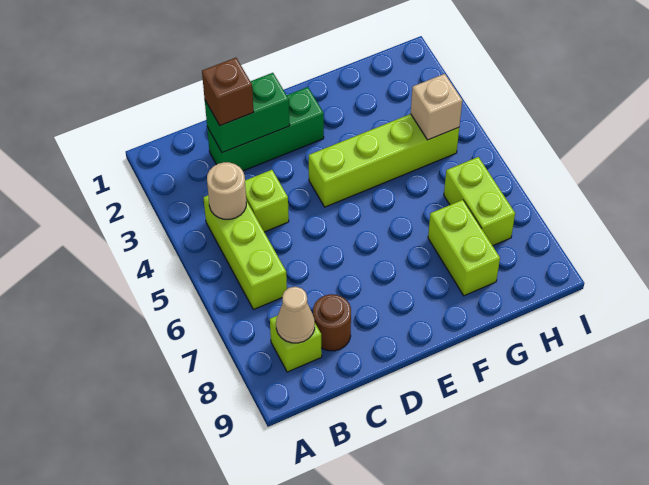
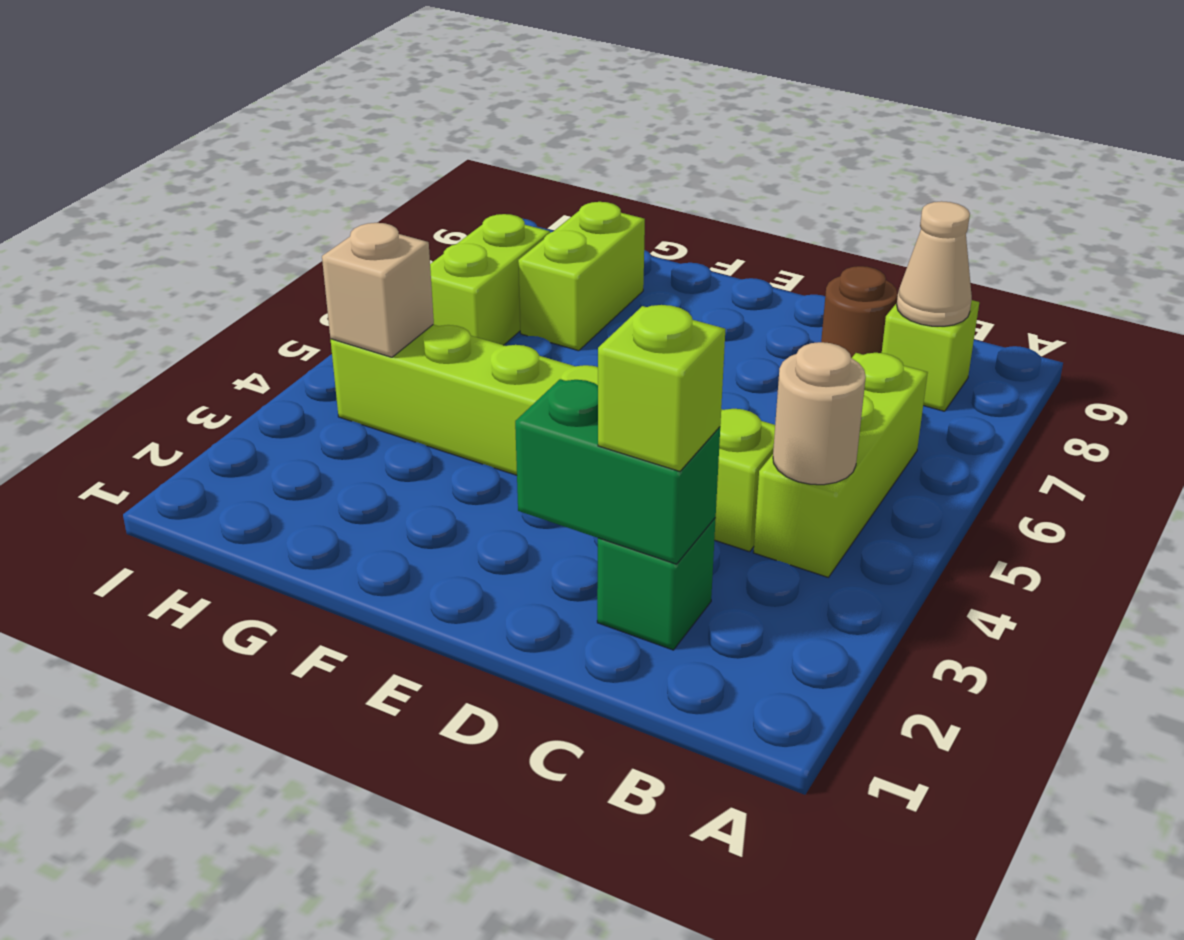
green brick C2:E2 level 1 -> green brick C2 level 1
brown brick C2 level 3 -> lime brick C2 level 3

